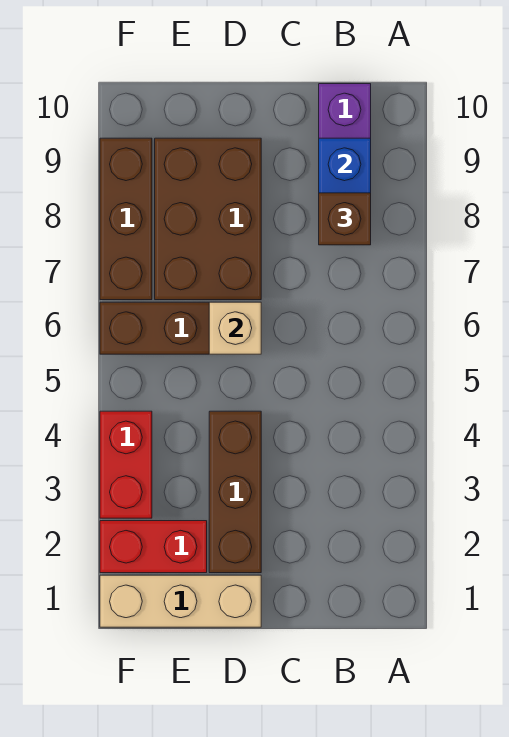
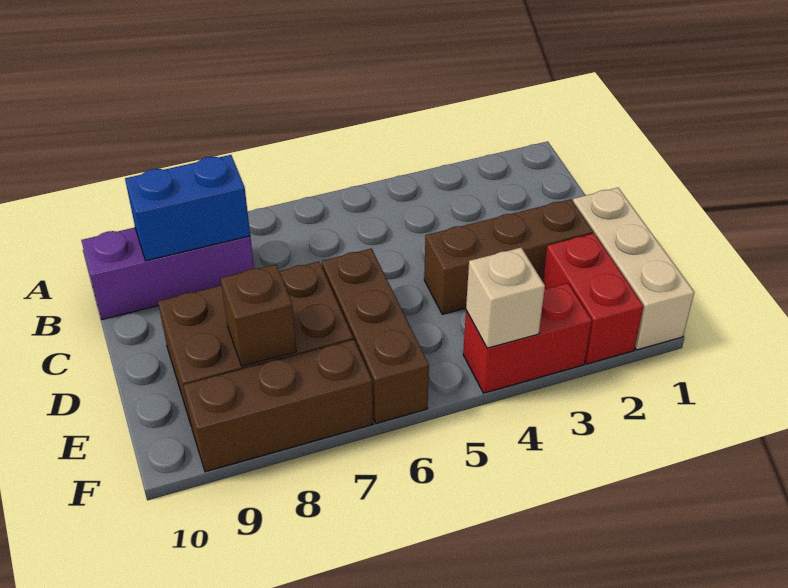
brown brick B8 level 3 -> brown brick E8 level 2
tan brick D6 level 2 -> tan brick F4 level 2

